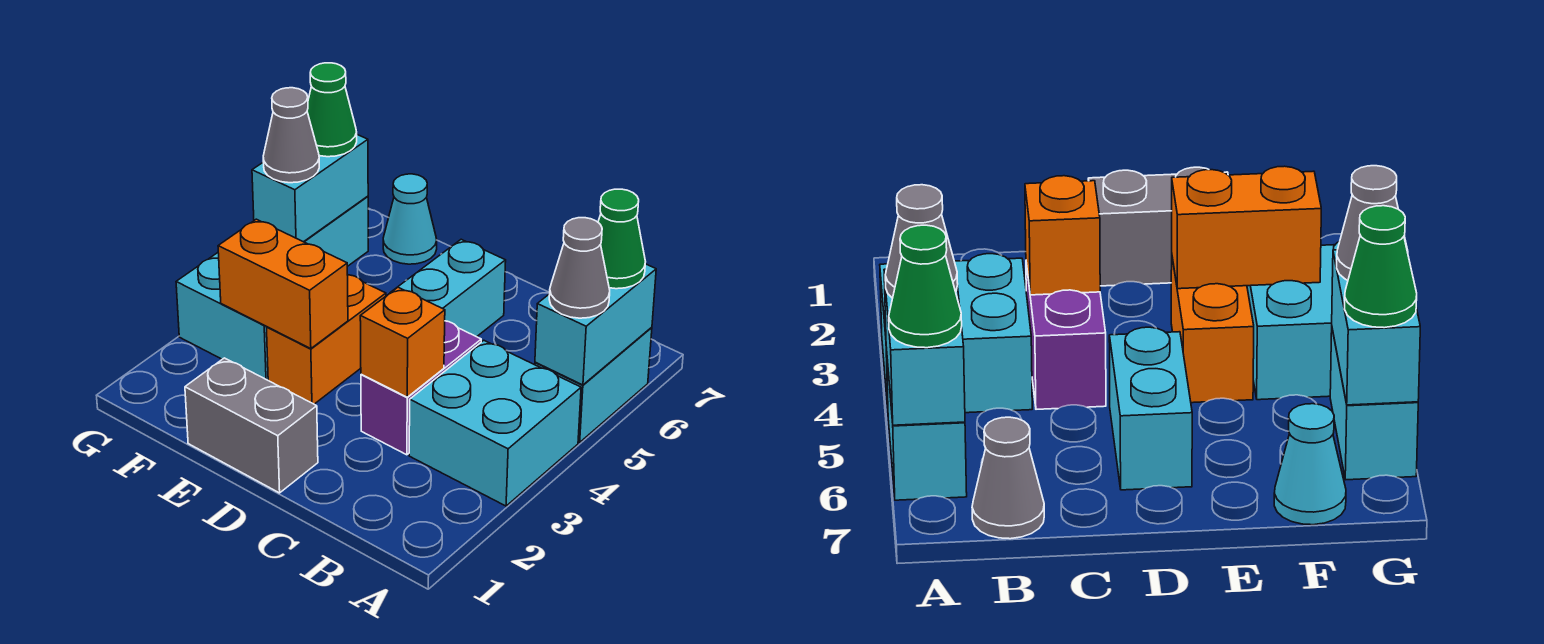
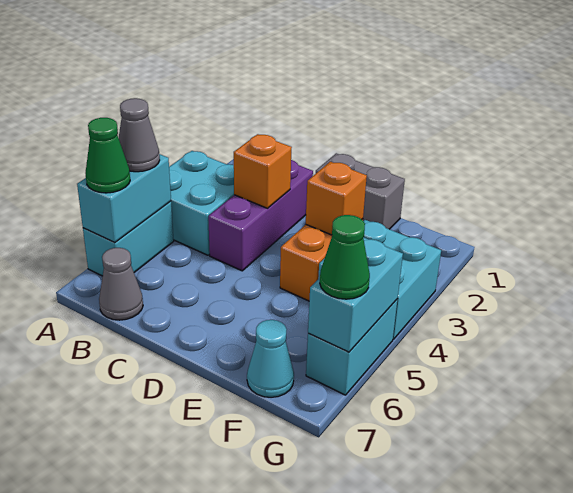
purple brick C3:C4 level 1 -> purple brick C2:C4 level 1
cyan brick D5:D6 level 1 -> none
orange brick E3:F3 level 2 -> orange brick E3 level 2
grey cone G5 level 3 -> none

